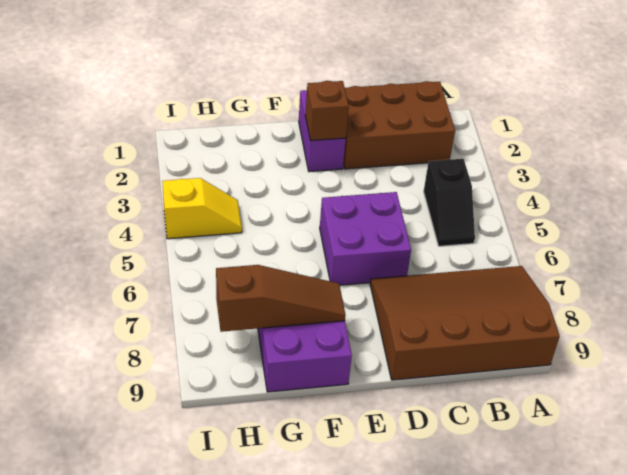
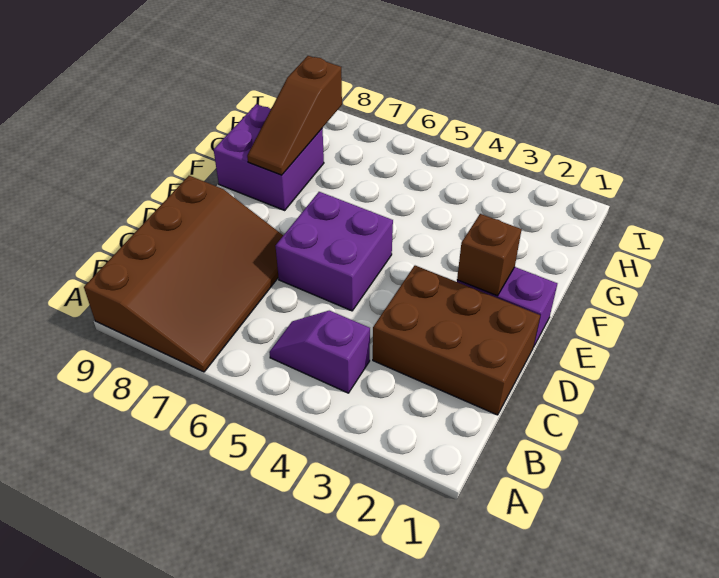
brown brick B1:D2 level 1 -> brown brick C1:D3 level 1
black slope B4:B5 level 1 top 4 -> purple slope B4:B5 level 1 top 4
yellow slope H4:I4 level 1 top I -> none

